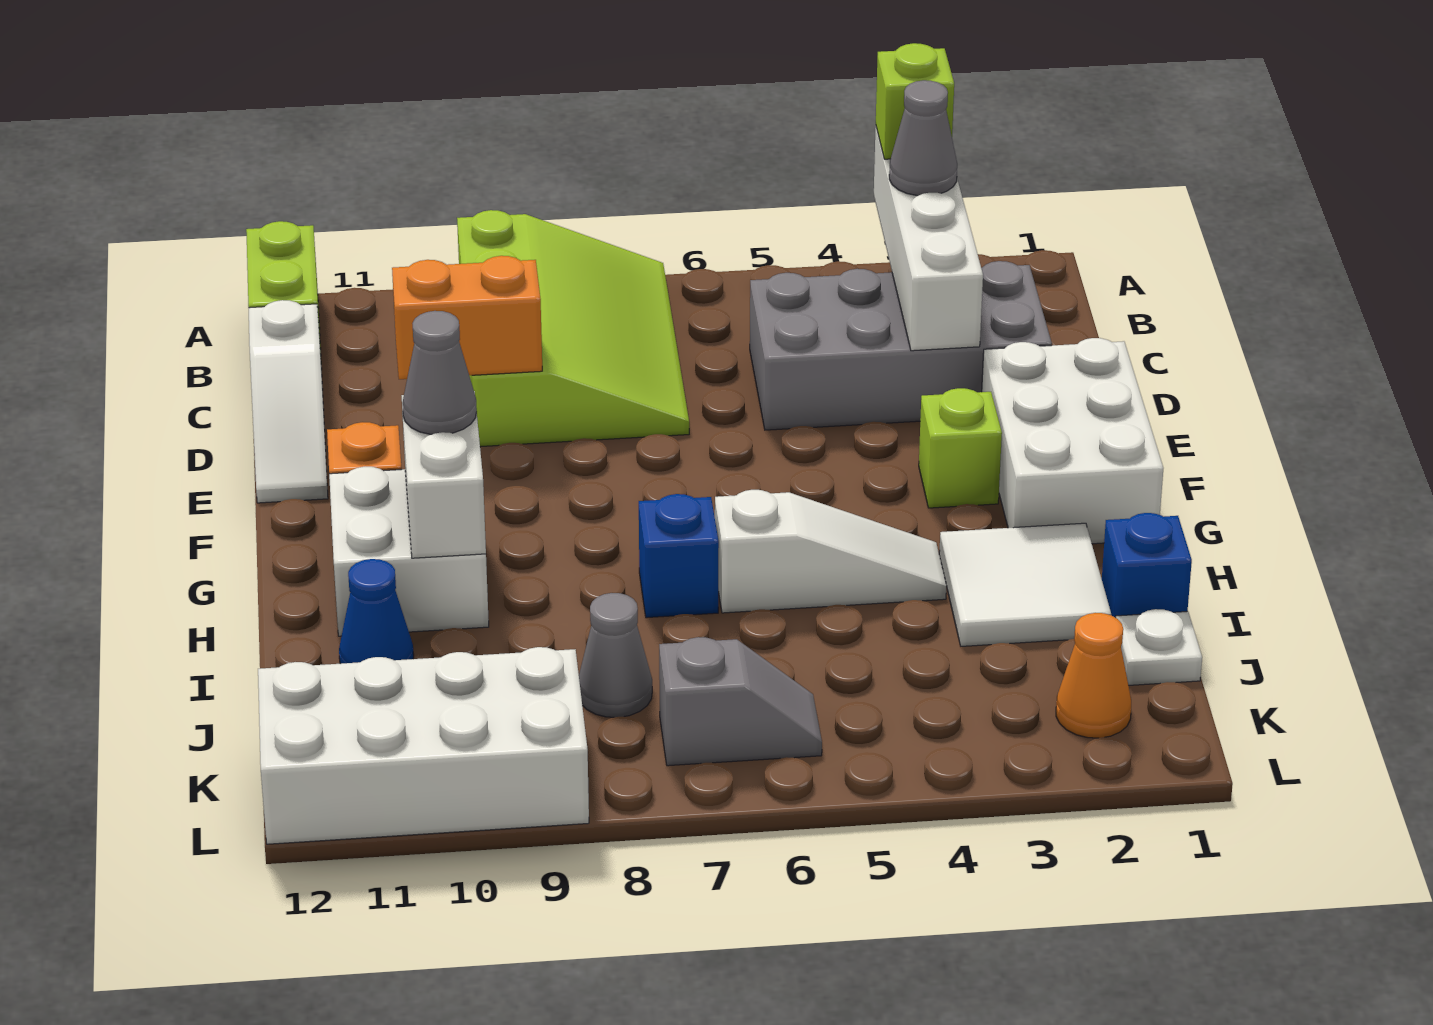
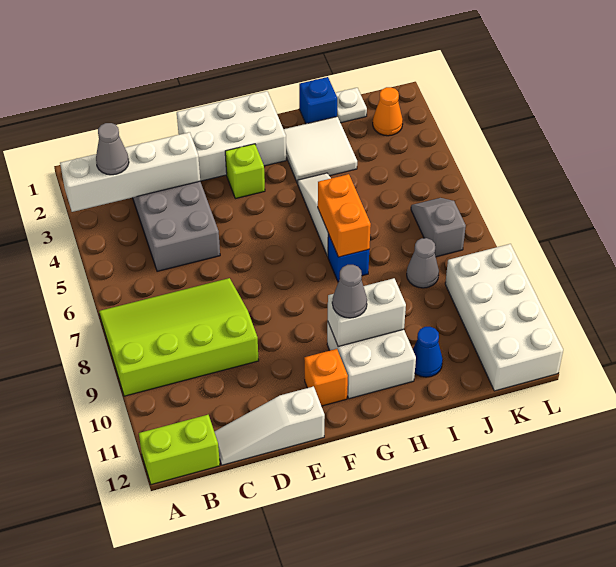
lime brick A3 level 3 -> none
white slope C12:E12 level 1 top C -> white slope C12:E12 level 1 top E
orange brick D9:D10 level 2 -> orange brick H6:H7 level 2

